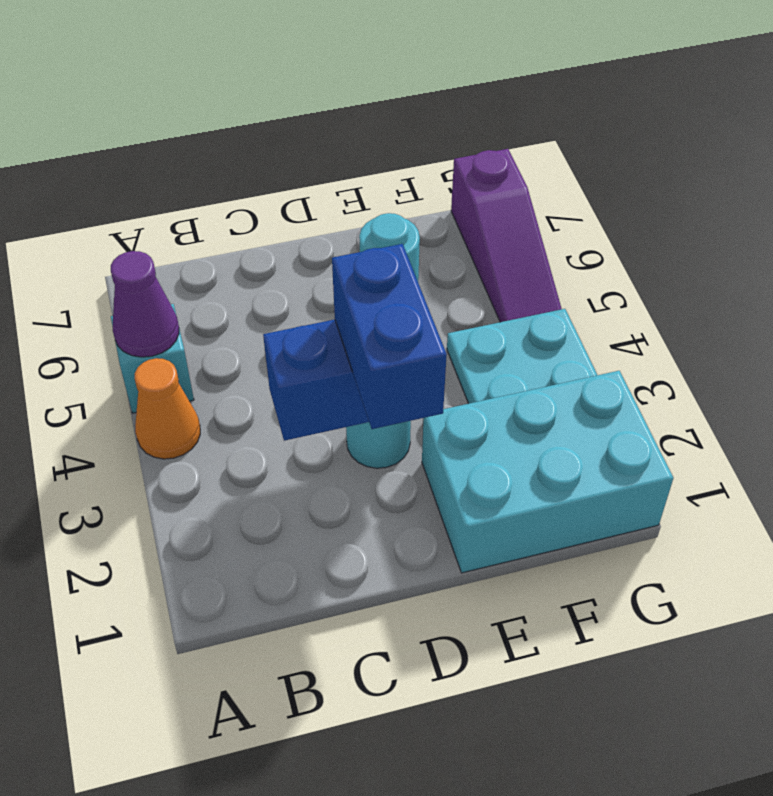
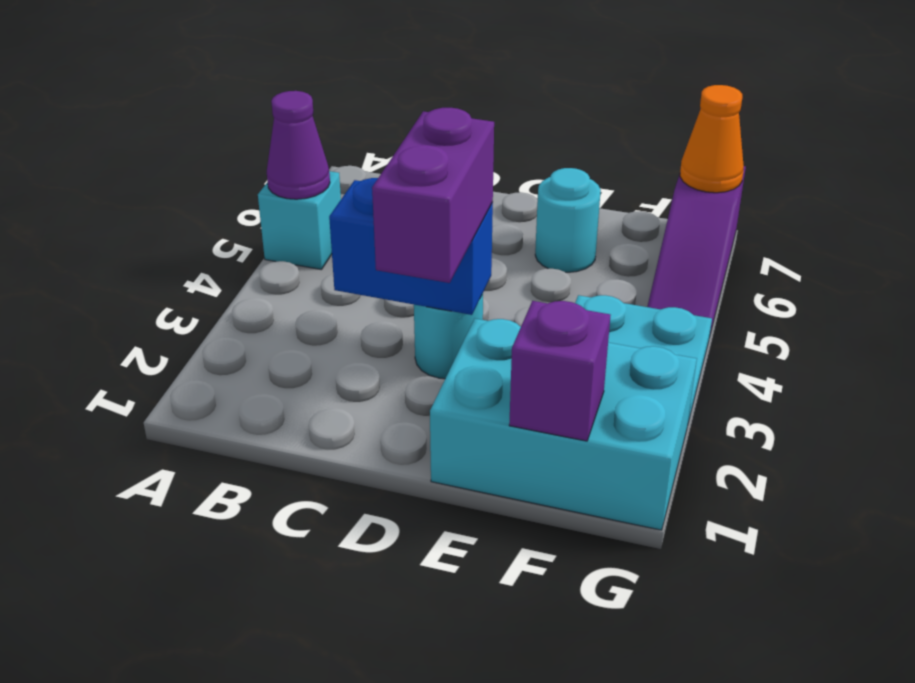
orange cone A4 level 1 -> orange cone G7 level 2
blue brick D2:D3 level 3 -> purple brick D2:D3 level 3
none -> purple brick F1 level 2

